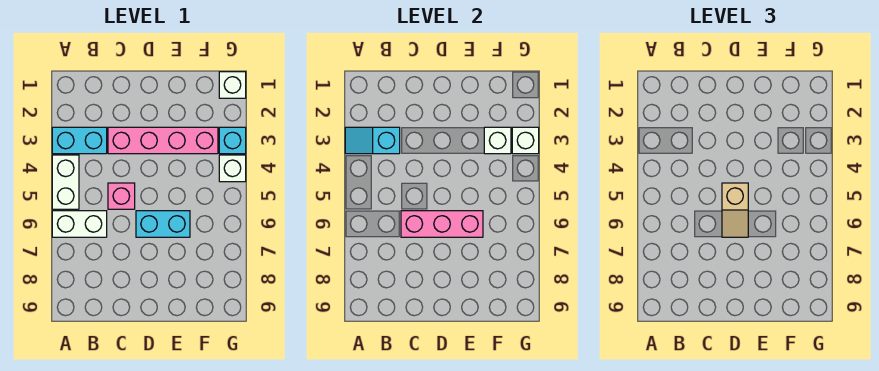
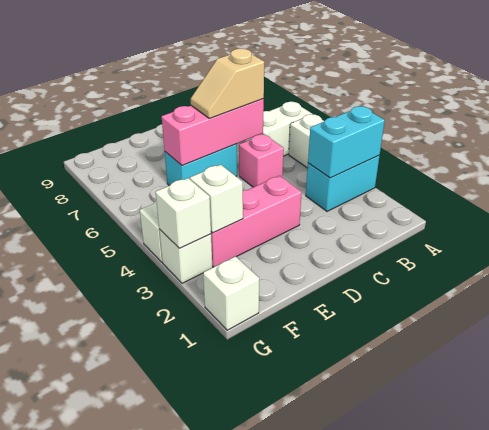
cyan slope A3:B3 level 2 top B -> cyan brick A3:B3 level 2
pink brick C3:F3 level 1 -> pink brick D3:F3 level 1
tan slope D5:D6 level 3 top 5 -> tan slope C6:D6 level 3 top C
cyan brick G3 level 1 -> white brick G3 level 1

